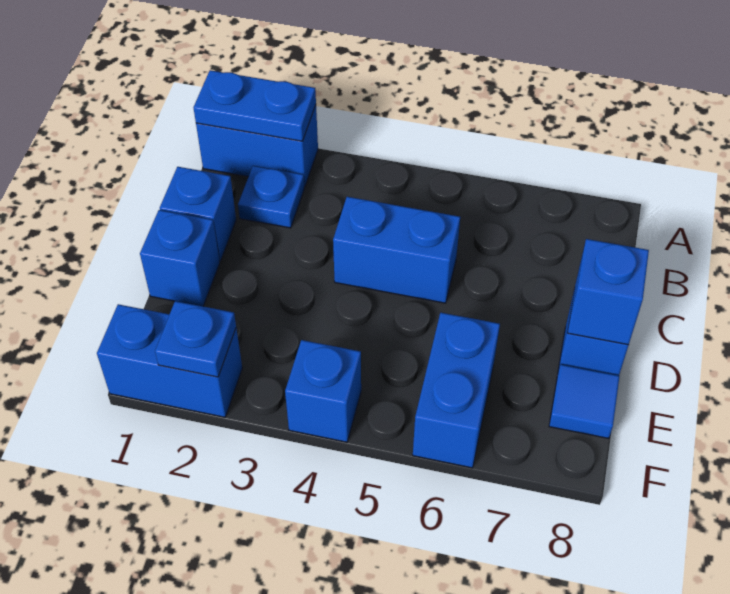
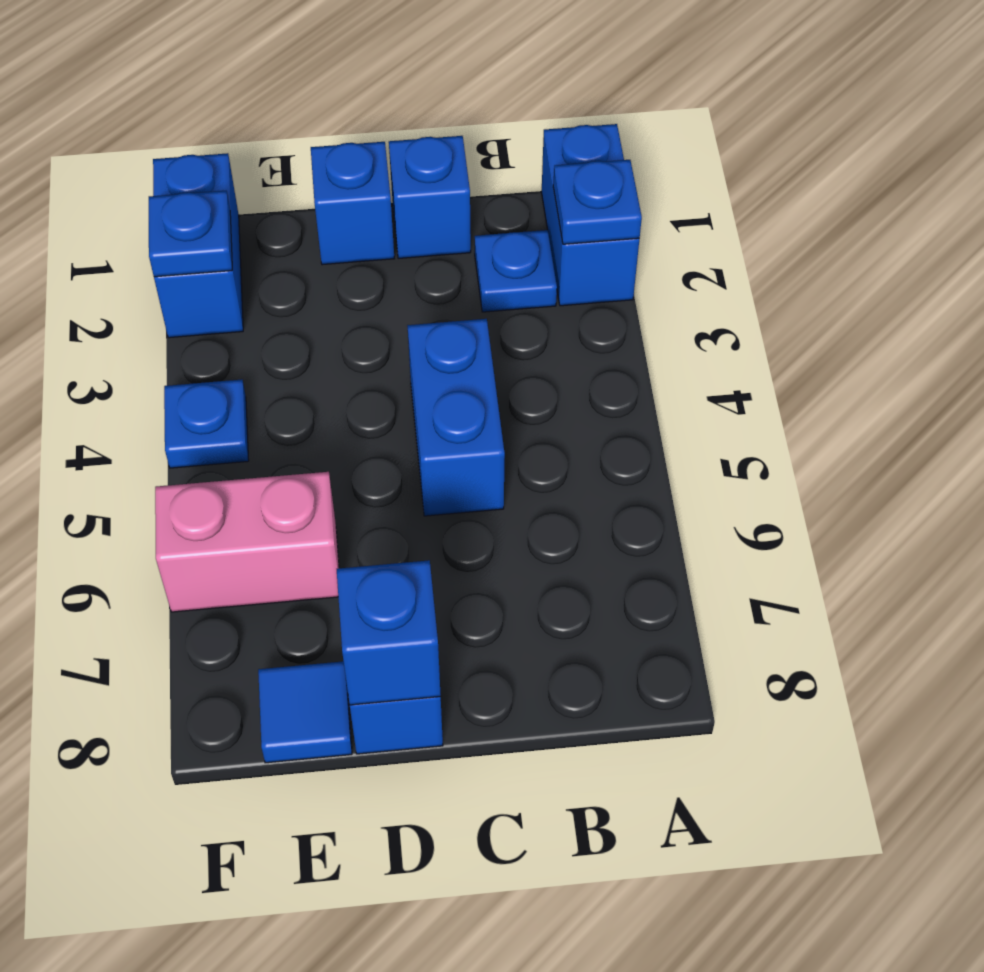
blue plate A1:A2 level 2 -> blue plate A2 level 2
blue brick E6:F6 level 1 -> pink brick E6:F6 level 1
blue brick F4 level 1 -> blue plate F4 level 1

